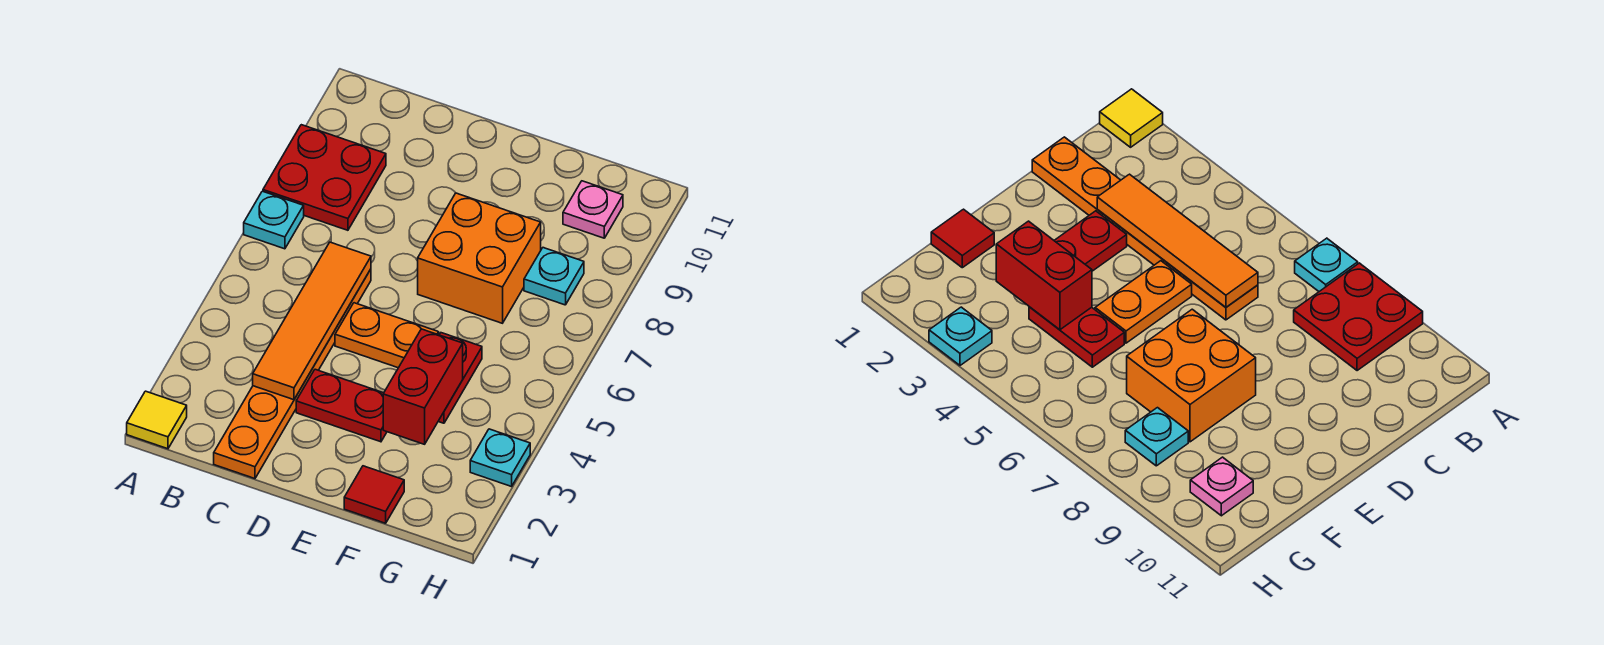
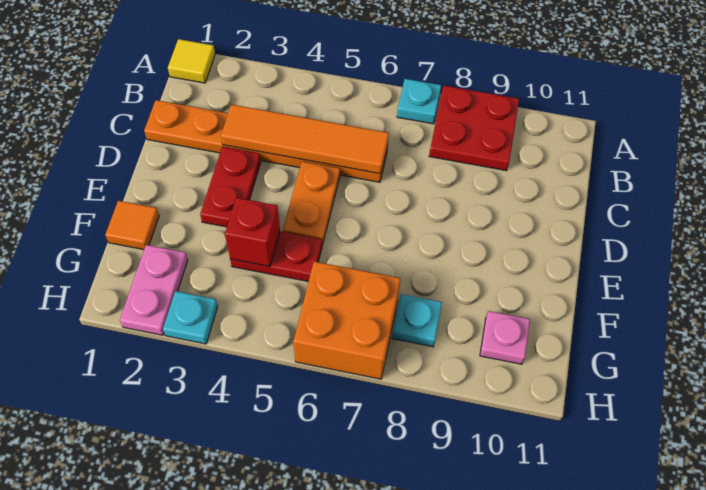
orange brick E7:F8 level 1 -> orange brick G6:H7 level 1
red tile F1 level 1 -> orange tile F1 level 1
red brick F3:F4 level 2 -> red brick F4 level 2
none -> pink plate G2:H2 level 1

